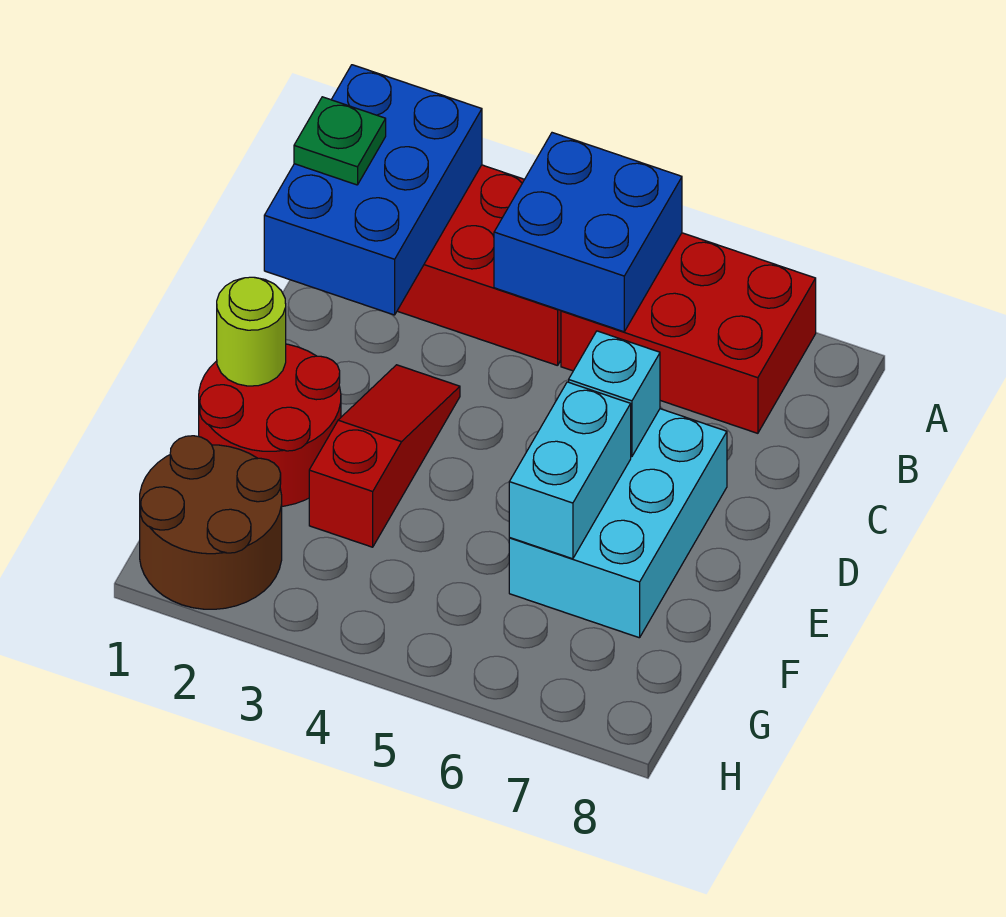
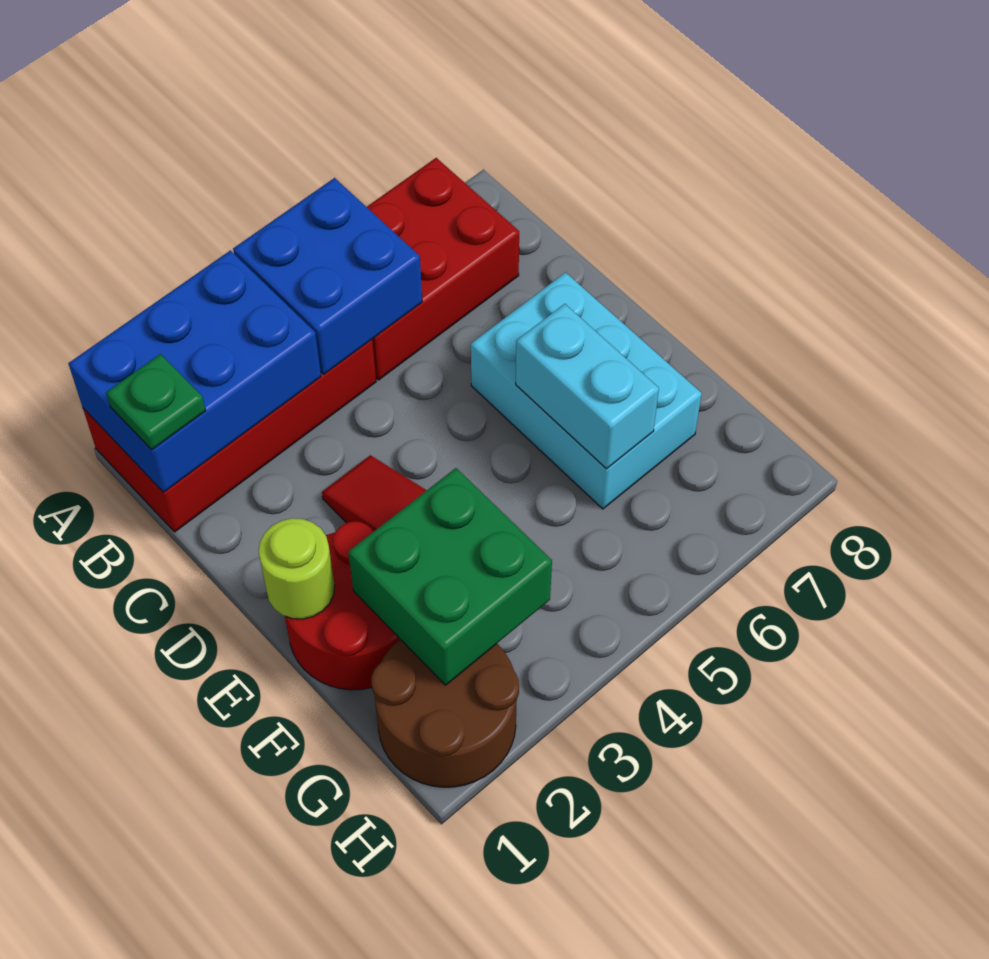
blue brick A1:C2 level 2 -> blue brick A1:B3 level 2
cyan brick D6 level 2 -> none
none -> green brick F2:G3 level 2

